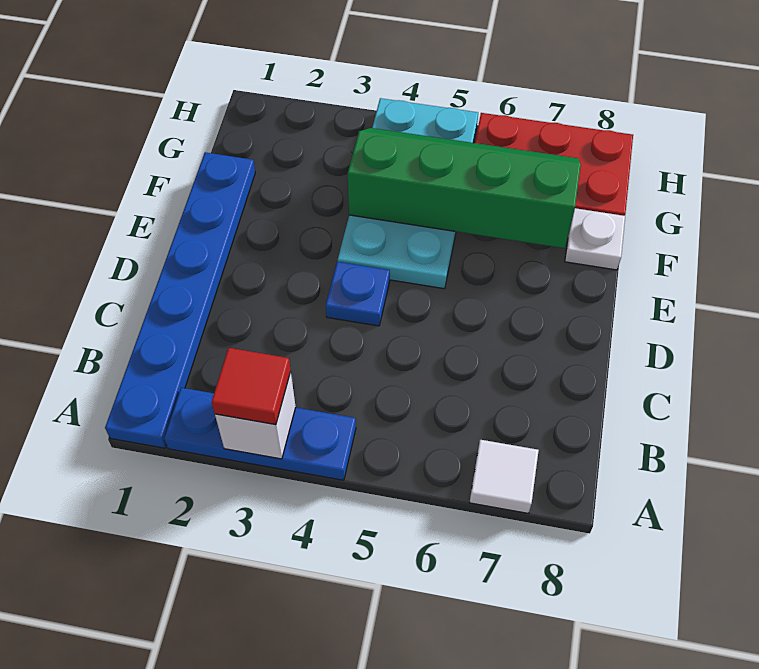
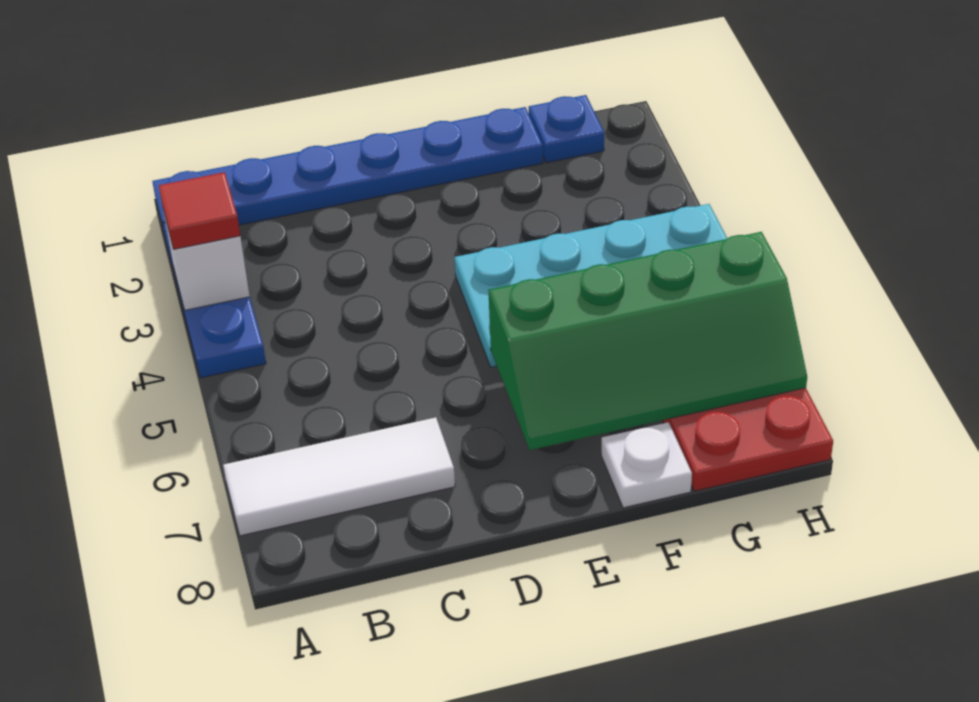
white tile A7 level 1 -> white tile A7:C7 level 1
blue plate D4 level 1 -> blue plate G1 level 1
green slope F4:G7 level 2 top F -> green slope E6:H7 level 2 top 6

